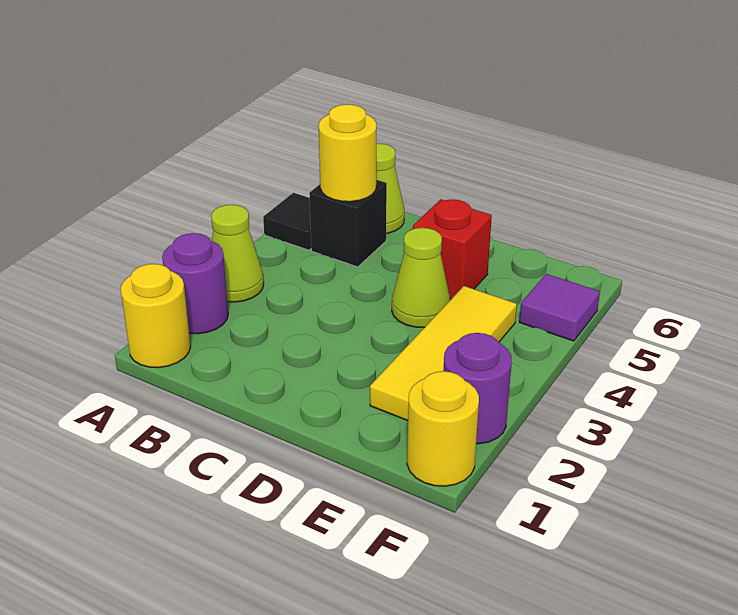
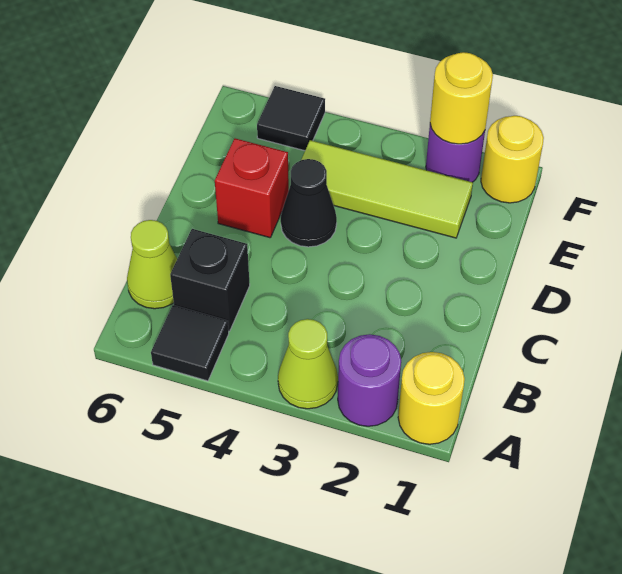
yellow round brick B5 level 2 -> yellow round brick F2 level 2
lime cone D4 level 1 -> black cone D4 level 1
yellow tile E2:E4 level 1 -> lime tile E2:E4 level 1
purple tile F5 level 1 -> black tile F5 level 1

